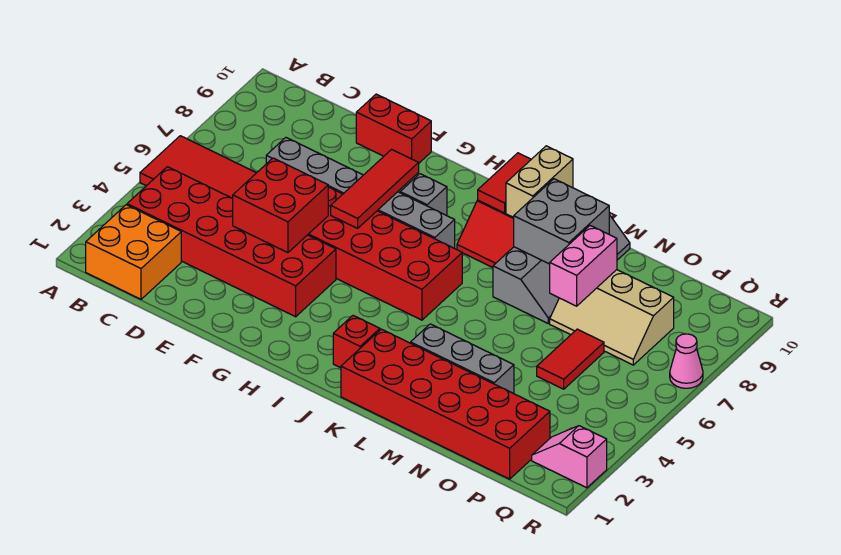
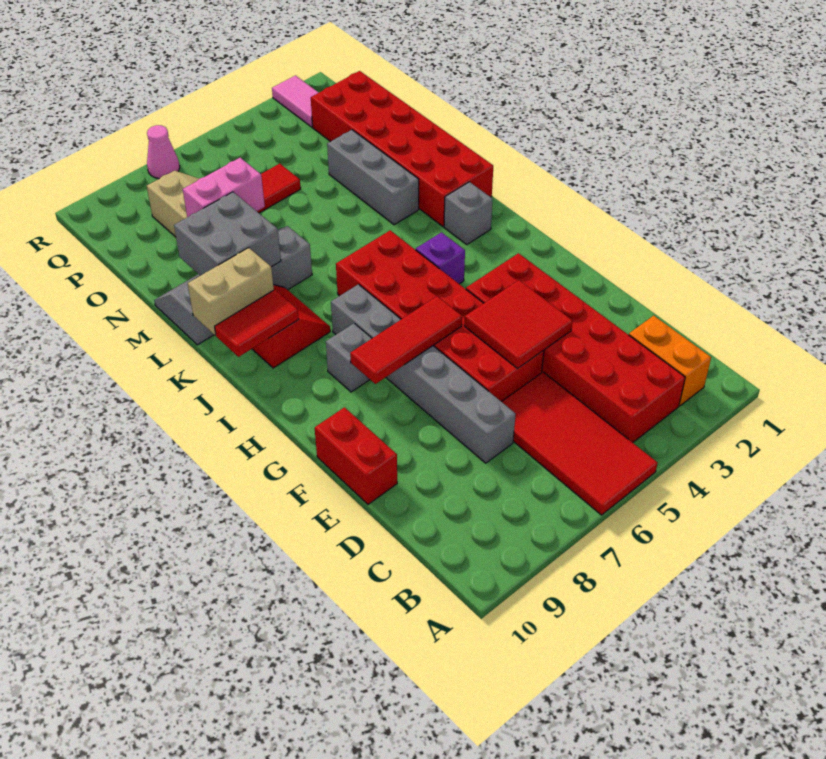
orange brick B1:C2 level 1 -> orange brick B2:C2 level 1
red brick E4:F5 level 2 -> red tile E4:F5 level 2
none -> purple brick I4 level 1
red brick J2 level 1 -> grey brick J2 level 1
pink slope Q2:R2 level 1 top R -> pink tile Q2:R2 level 1

